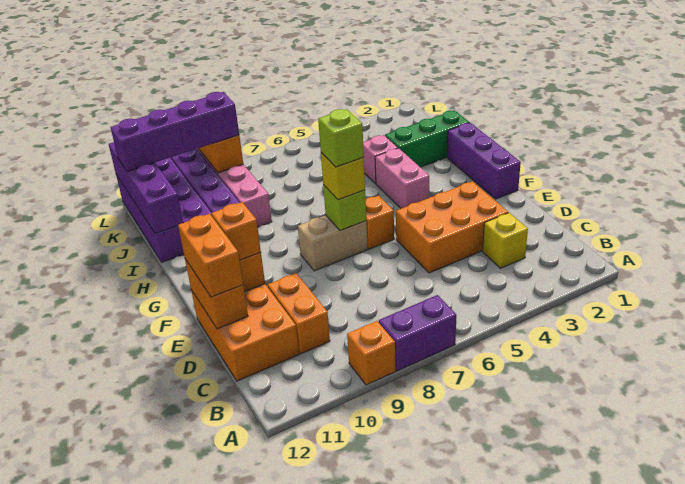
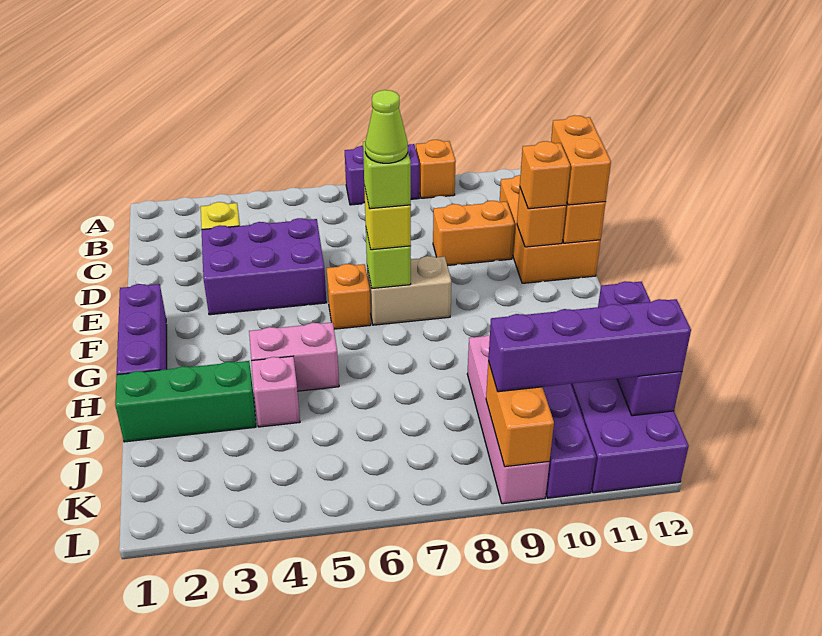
orange brick C10:D10 level 1 -> orange brick D9:D10 level 1
orange brick D3:E5 level 1 -> purple brick D3:E5 level 1
none -> lime cone F7 level 5
pink brick G4:H4 level 1 -> pink brick H4:H5 level 1
purple brick I12:L12 level 2 -> purple brick I12:K12 level 2

